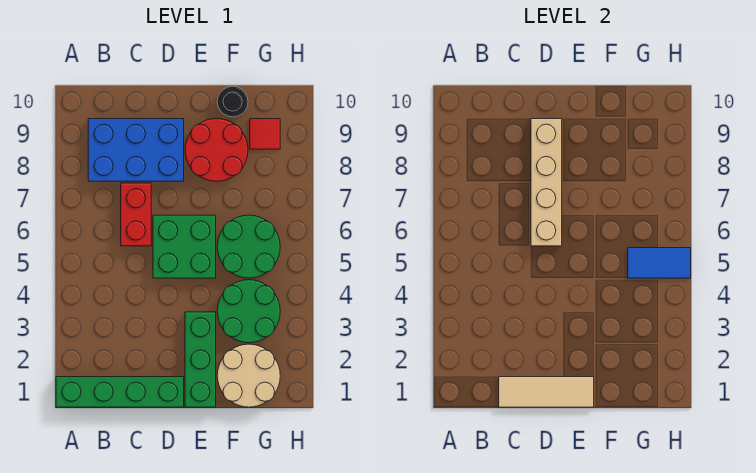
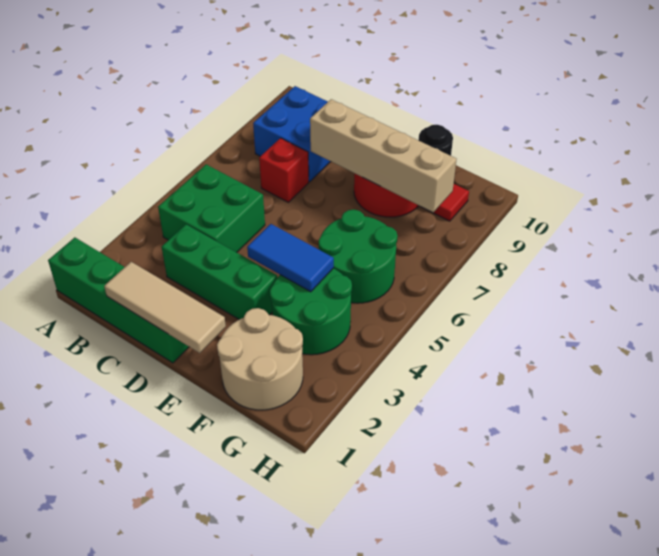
blue brick B8:D9 level 1 -> blue brick B8:C9 level 1
red brick C6:C7 level 1 -> red brick C7 level 1
green brick D5:E6 level 1 -> green brick B4:C5 level 1
tan brick D6:D9 level 2 -> tan brick D8:G8 level 2
green brick E1:E3 level 1 -> green brick C3:E3 level 1
blue tile G5:H5 level 2 -> blue tile E4:F4 level 2

